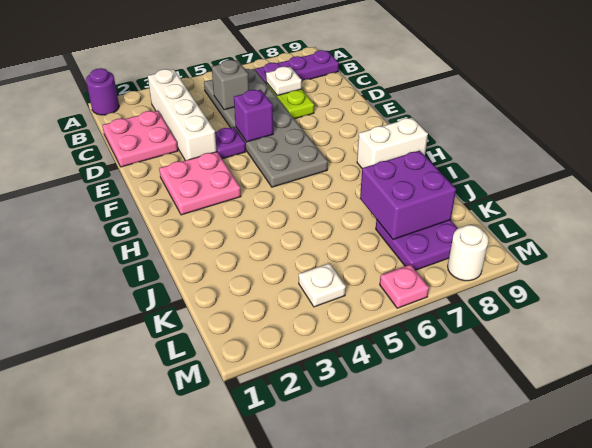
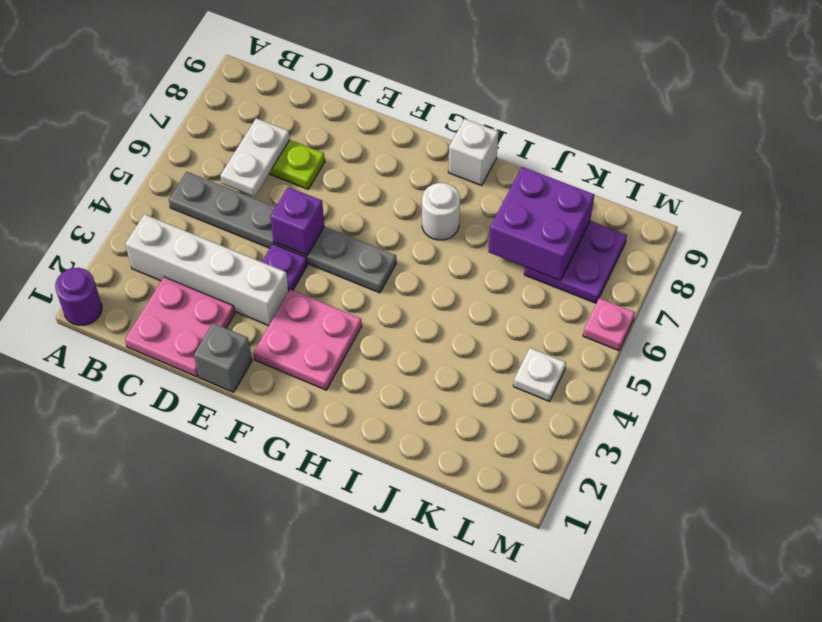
grey plate B5:G6 level 1 -> grey plate B5:G5 level 1
purple plate B7:B9 level 1 -> none
grey brick C5 level 2 -> grey brick E1 level 1
white plate C7 level 2 -> white plate C6:C7 level 2
white brick H8:H9 level 1 -> white brick H9 level 1
white round brick M8 level 1 -> white round brick H7 level 1

